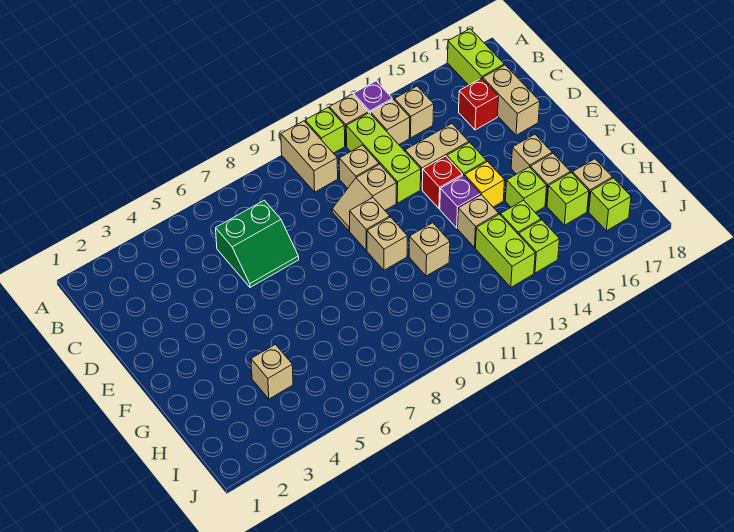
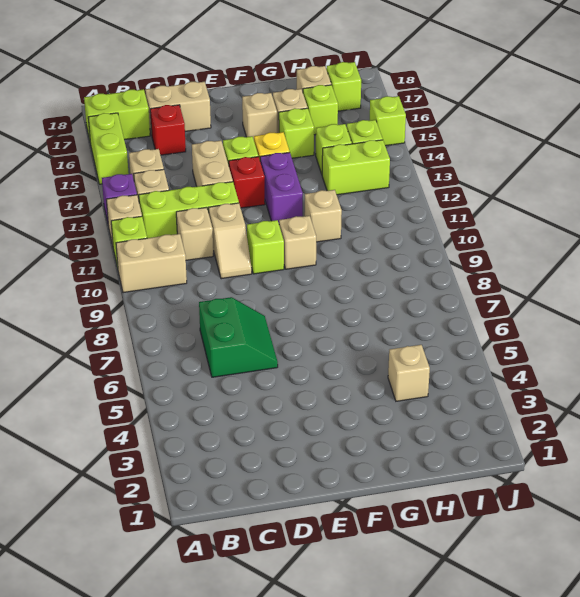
none -> lime brick A15:A16 level 1
tan brick E10 level 1 -> lime brick E10 level 1
purple brick F13 level 1 -> purple brick F12:F13 level 1
tan brick G13 level 1 -> none
none -> lime brick J15 level 1

